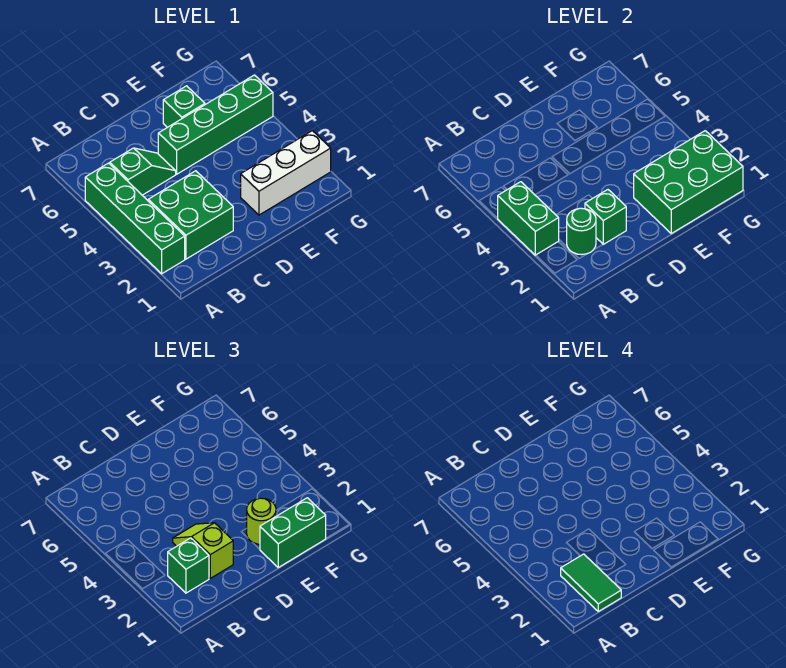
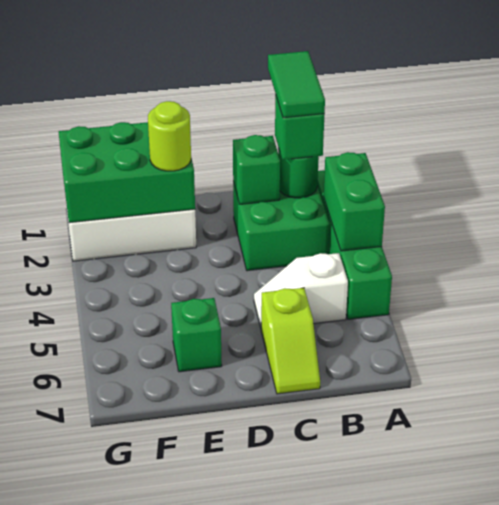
green slope B5:C5 level 1 top B -> white slope B5:C5 level 1 top B
lime slope C2:C3 level 3 top 2 -> lime slope C6:C7 level 1 top 6
green brick D5:G5 level 1 -> none
green brick E1:F1 level 3 -> none

